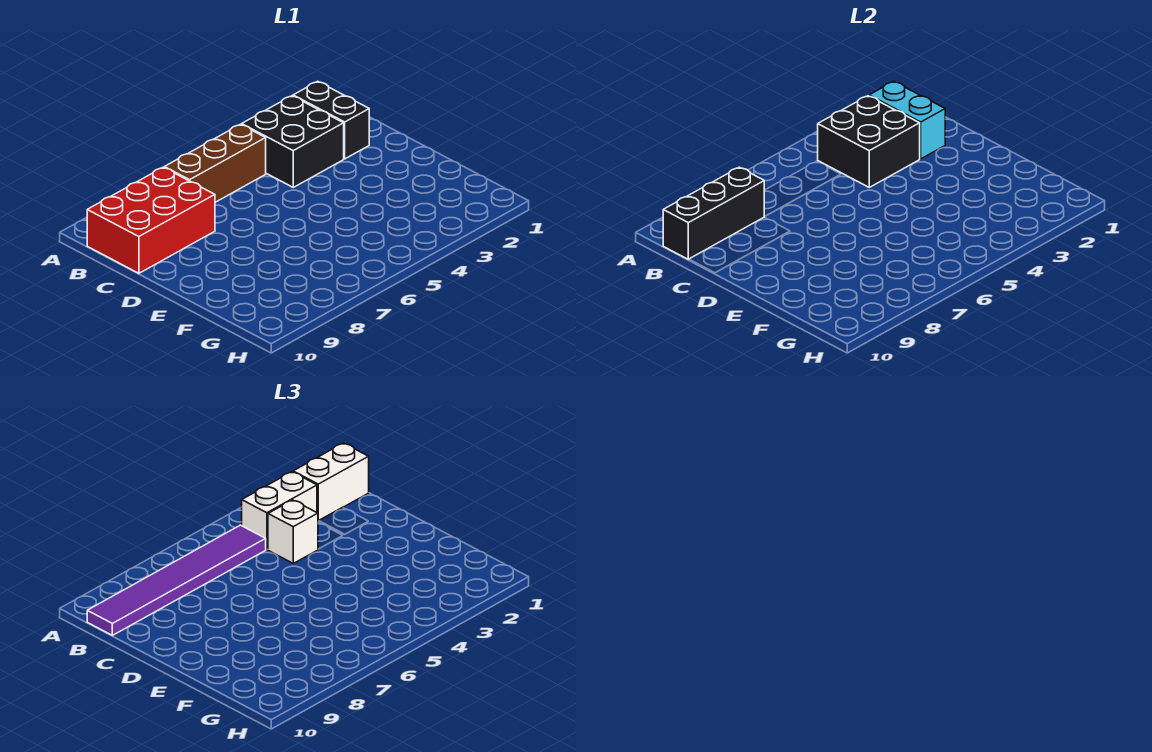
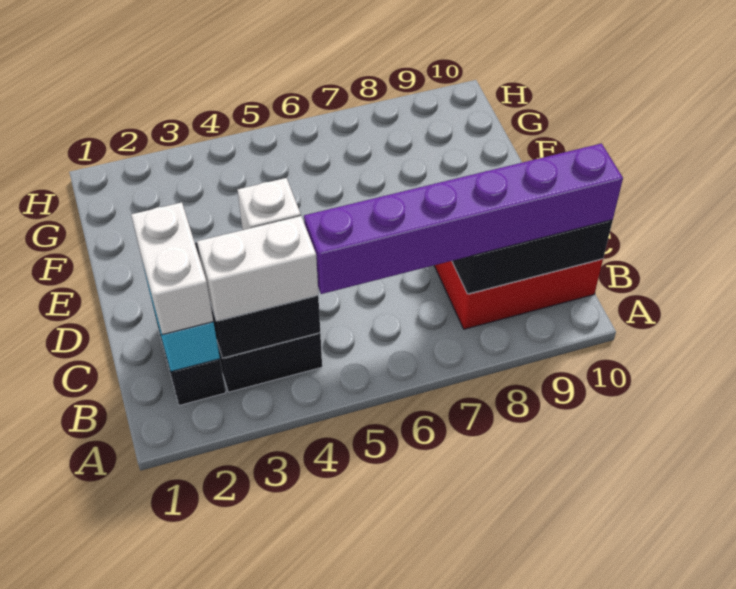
white brick B1:B2 level 3 -> white brick B2:C2 level 3
brown brick B5:B7 level 1 -> none
purple tile B5:B10 level 3 -> purple brick B5:B10 level 3

